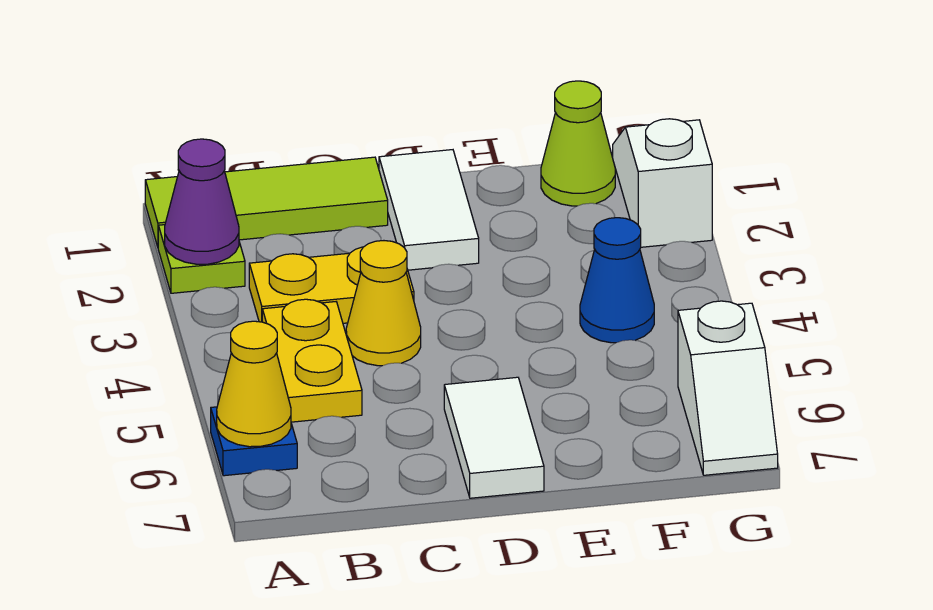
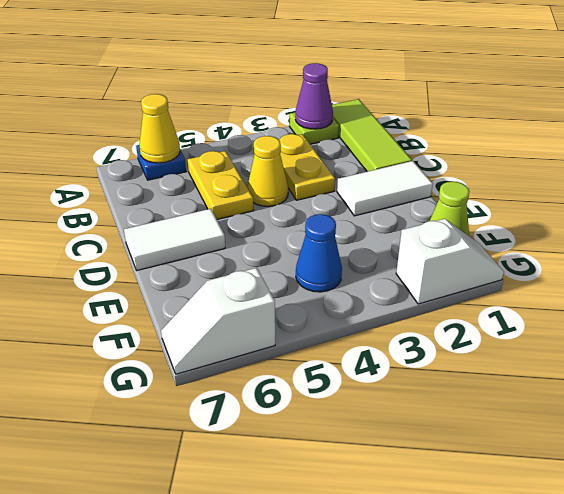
yellow plate B4:B5 level 1 -> yellow plate B5:C5 level 1

